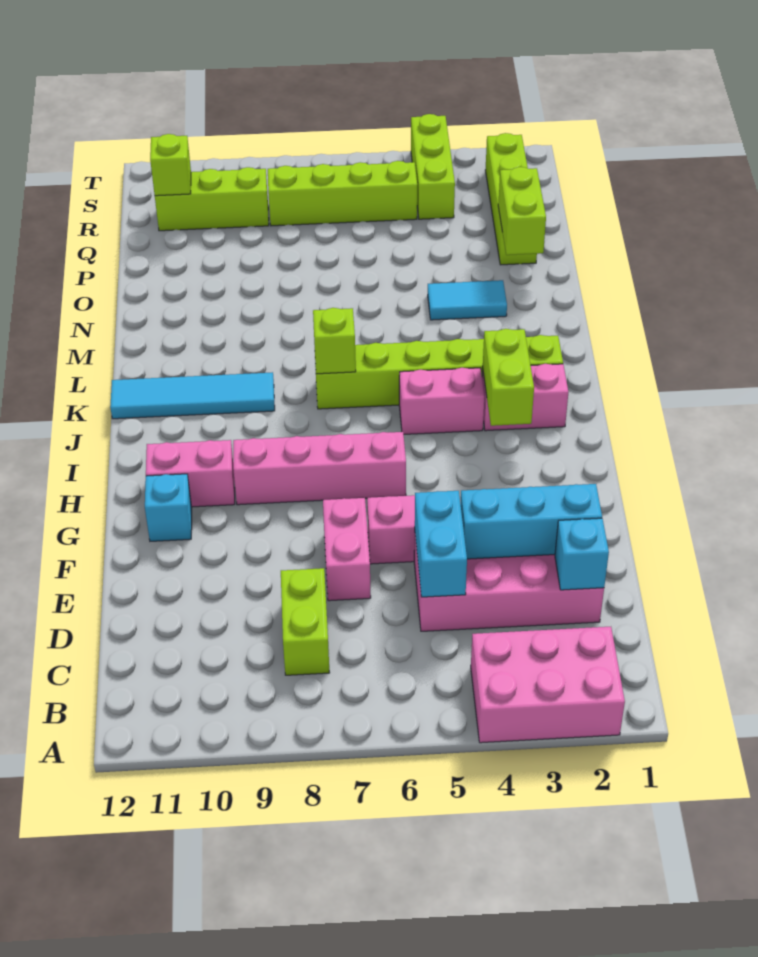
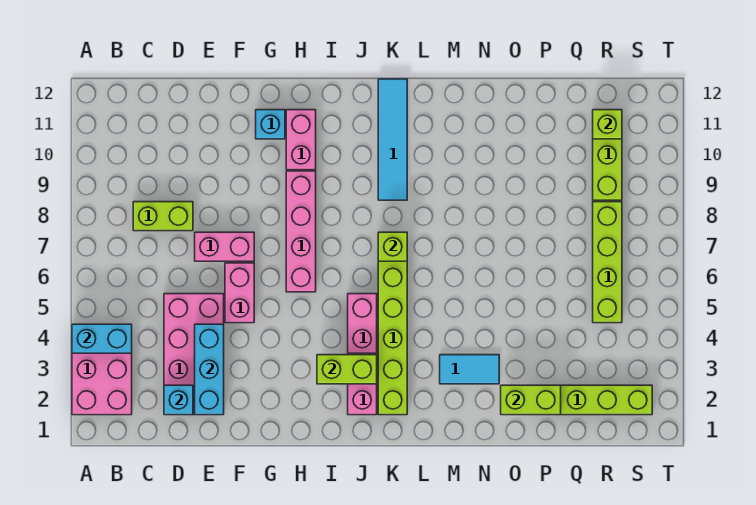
cyan brick D5:E5 level 2 -> cyan brick A4:B4 level 2
cyan tile N3:N4 level 1 -> cyan tile M3:N3 level 1
lime brick R4:T4 level 1 -> none

